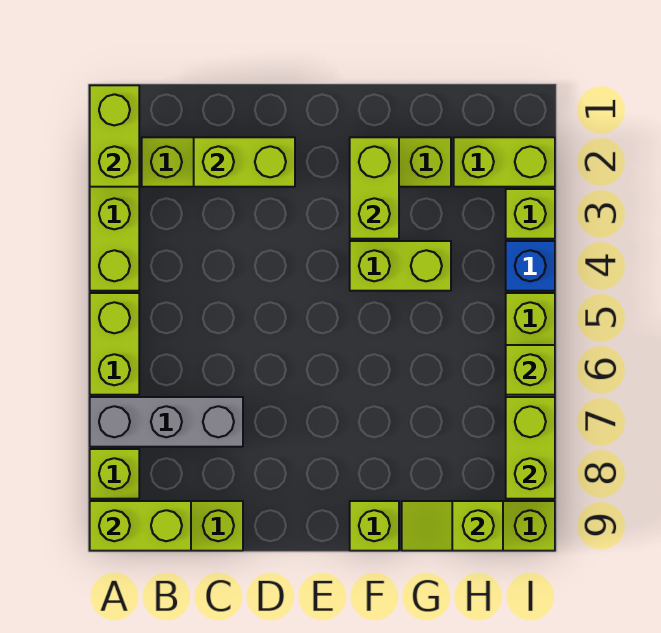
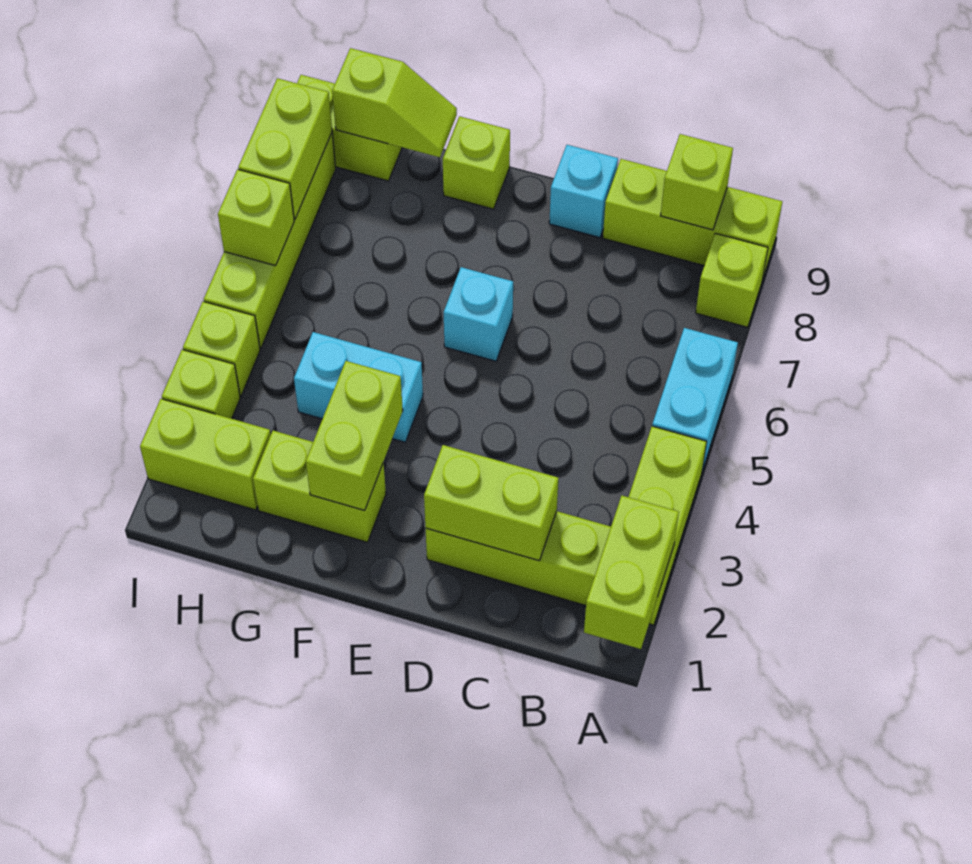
lime brick A5:A6 level 1 -> cyan brick A5:A6 level 1
grey brick A7:C7 level 1 -> none
lime brick A9:B9 level 2 -> lime brick B9 level 2
none -> cyan brick D9 level 1
none -> cyan brick E6 level 1
lime brick F4:G4 level 1 -> cyan brick F4:G4 level 1
blue brick I4 level 1 -> lime brick I4 level 1

